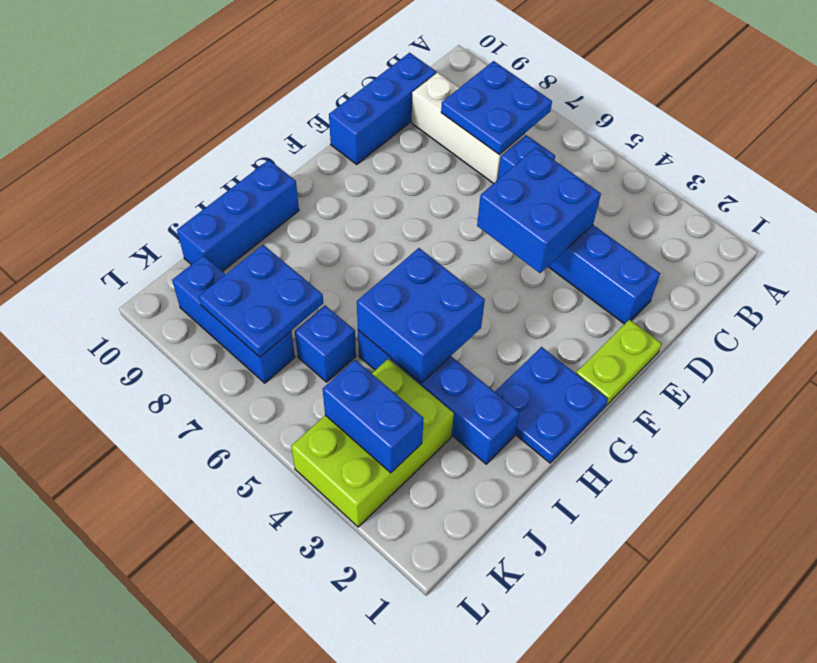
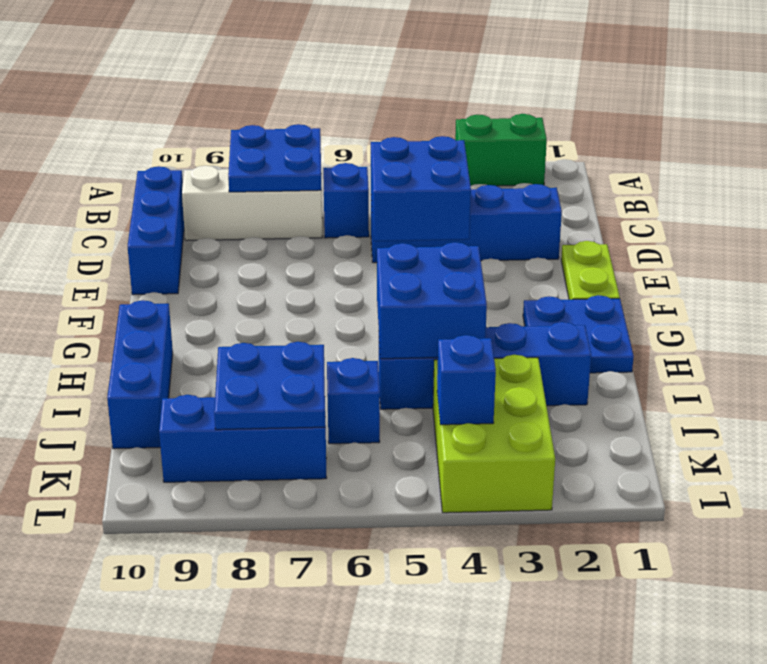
none -> green brick A2:A3 level 1
blue brick K3:K4 level 2 -> blue brick K4 level 2

